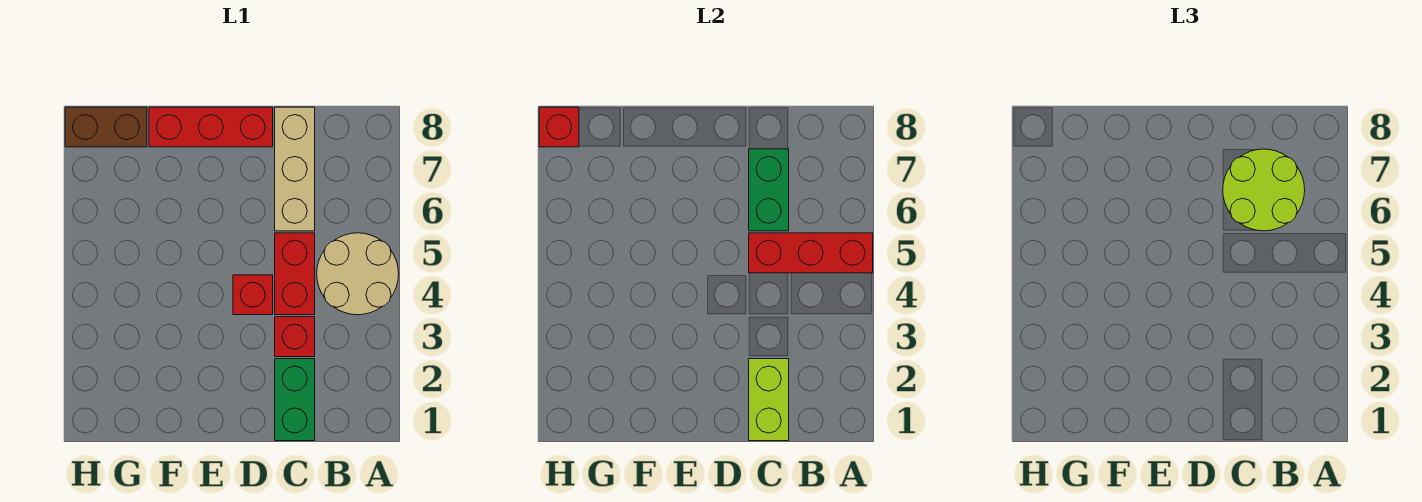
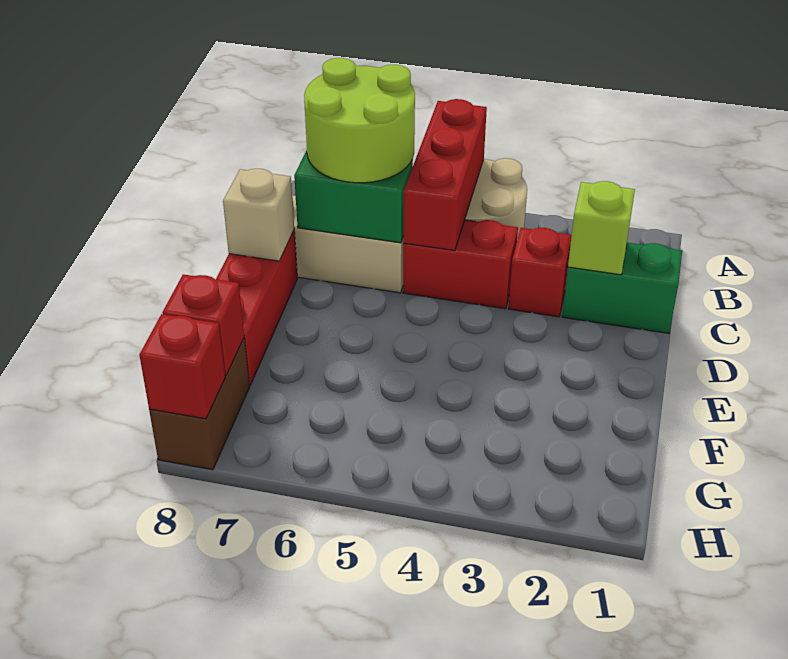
lime brick C1:C2 level 2 -> lime brick C2 level 2
red brick D4 level 1 -> red brick G8 level 2
none -> tan brick D8 level 2

